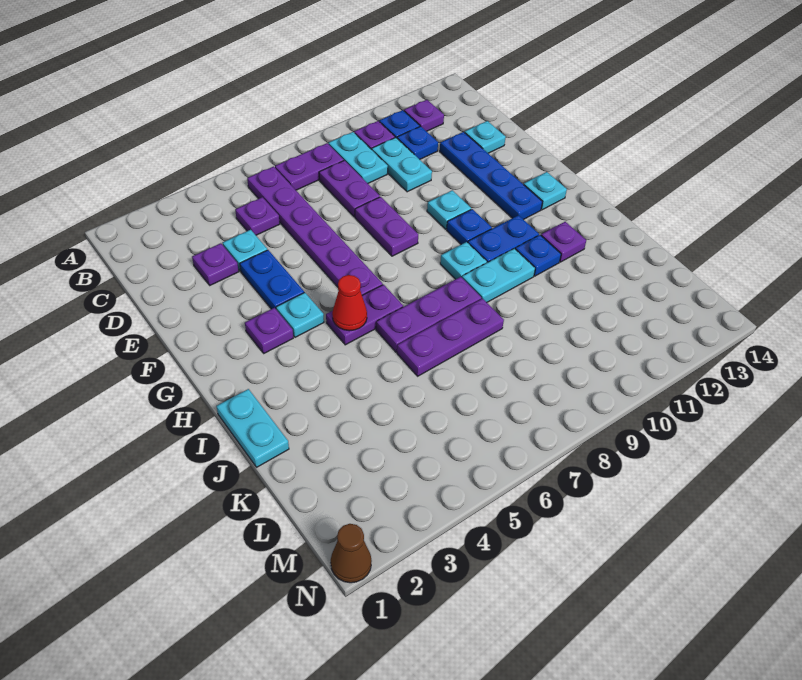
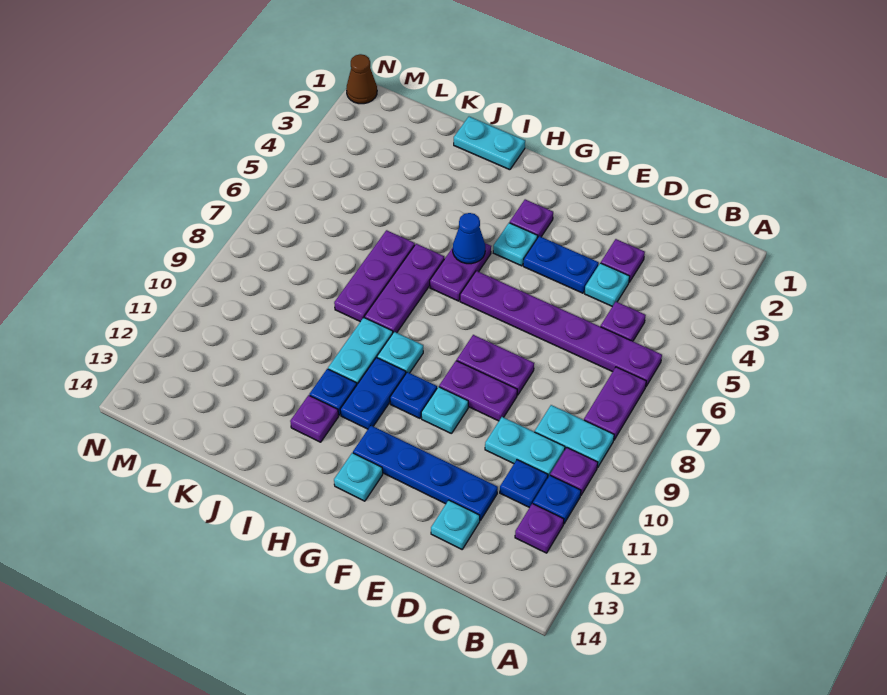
purple plate C8:D8 level 1 -> purple plate E9:F9 level 1
red cone H5 level 2 -> blue cone H5 level 2

